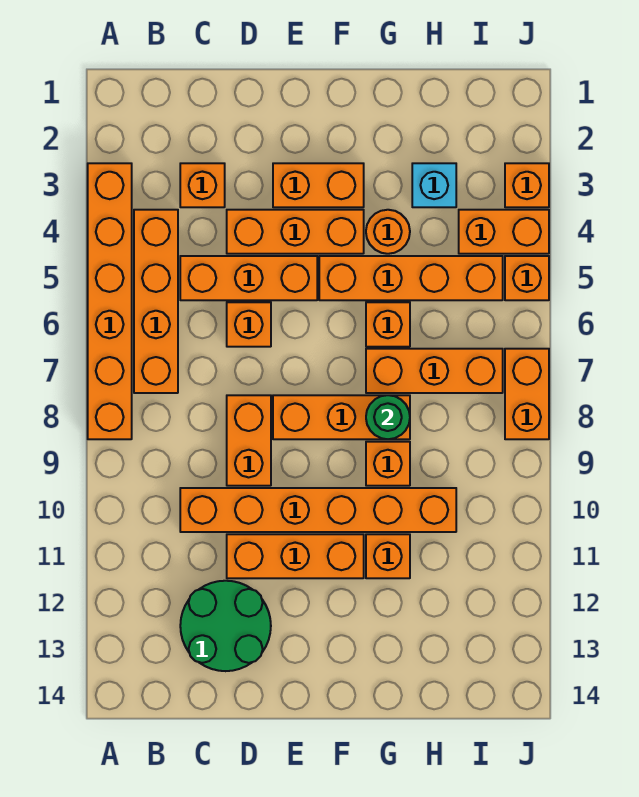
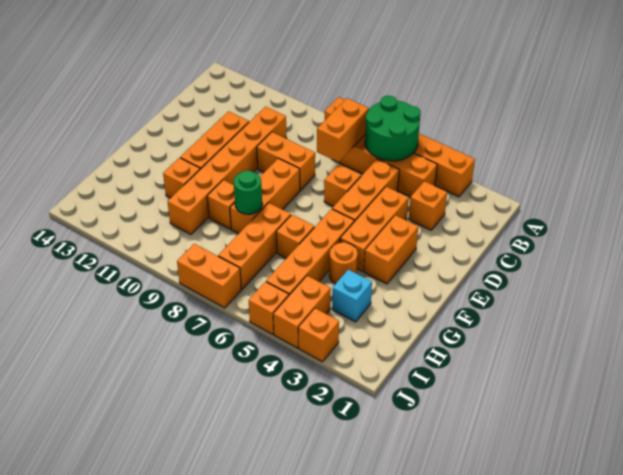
none -> orange brick B7:C7 level 2
green round brick C12:D13 level 1 -> green round brick A5:B6 level 2

